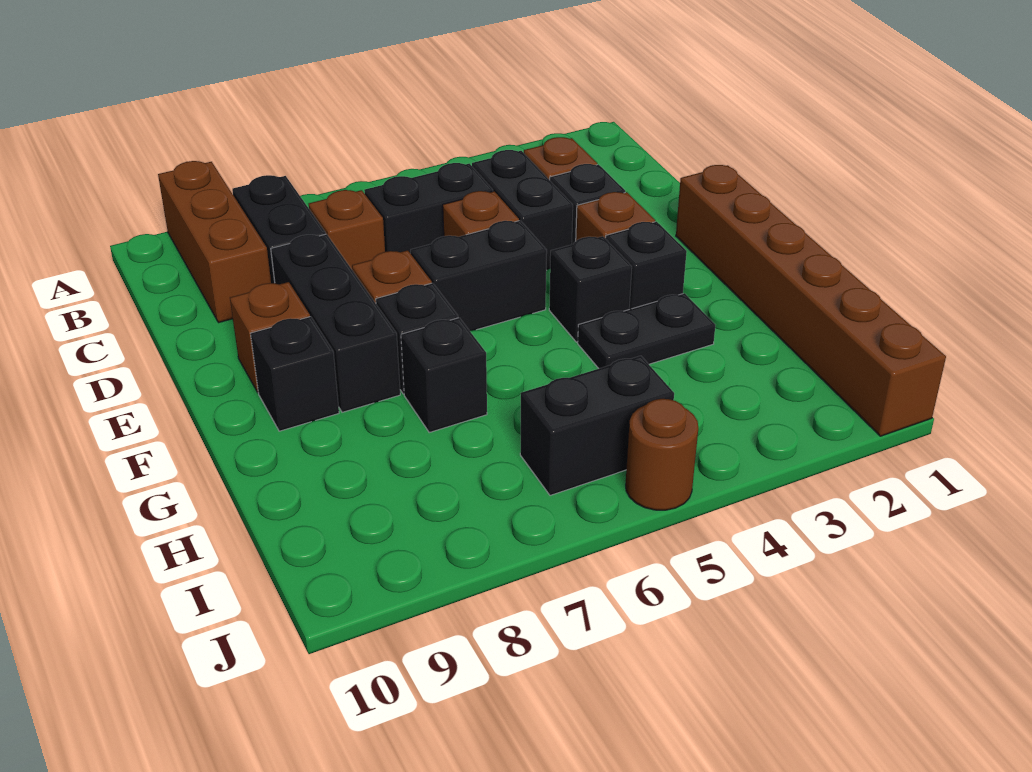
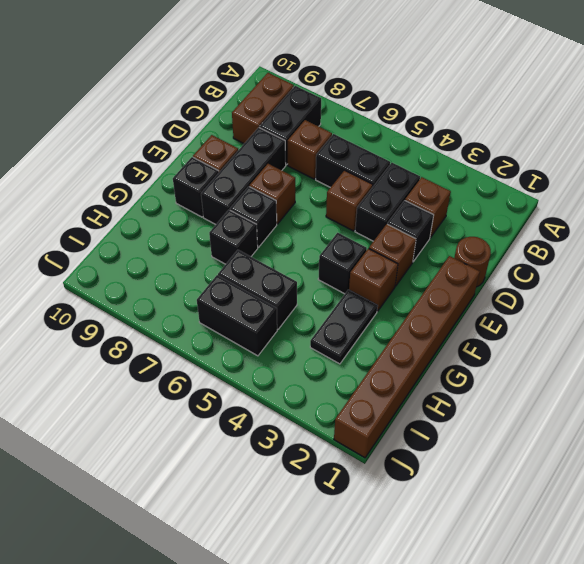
brown brick A9:C9 level 1 -> brown brick B9:C9 level 1
black brick E5:E6 level 1 -> black brick H5:H6 level 1
black brick F3 level 1 -> brown brick F3 level 1
black plate G3:G4 level 1 -> black plate G3:H3 level 1
brown round brick J5 level 1 -> brown round brick D1 level 1

